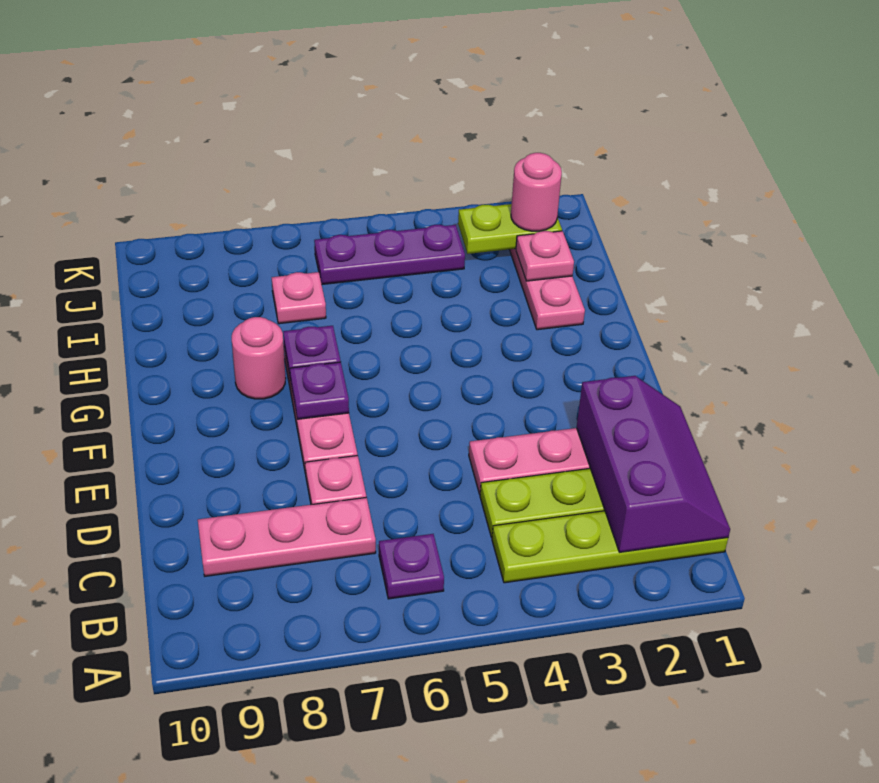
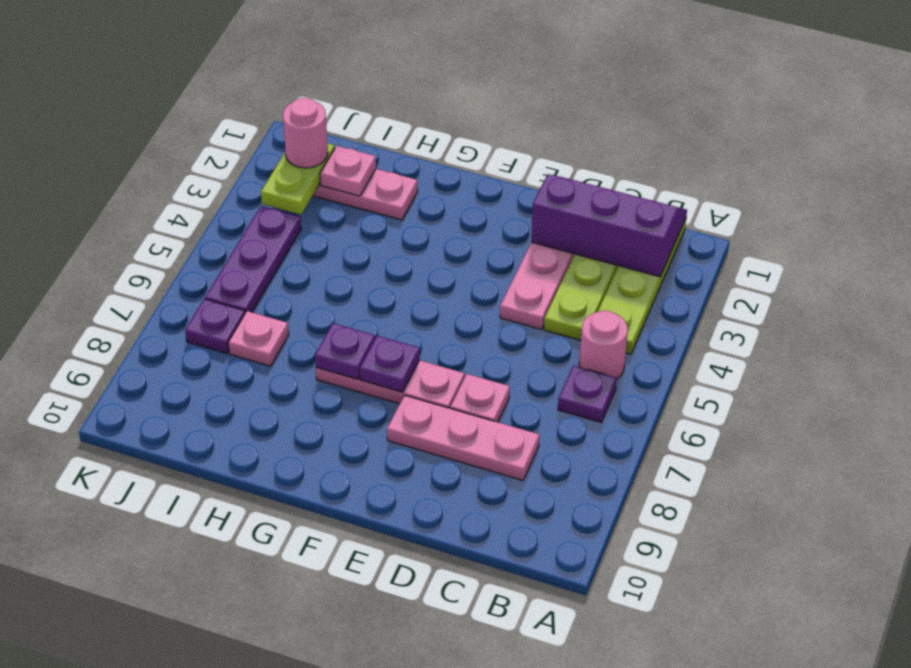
pink plate C7:C9 level 1 -> pink plate C8:E8 level 1
pink round brick G8 level 1 -> pink round brick B5 level 1
none -> purple plate J7 level 1

